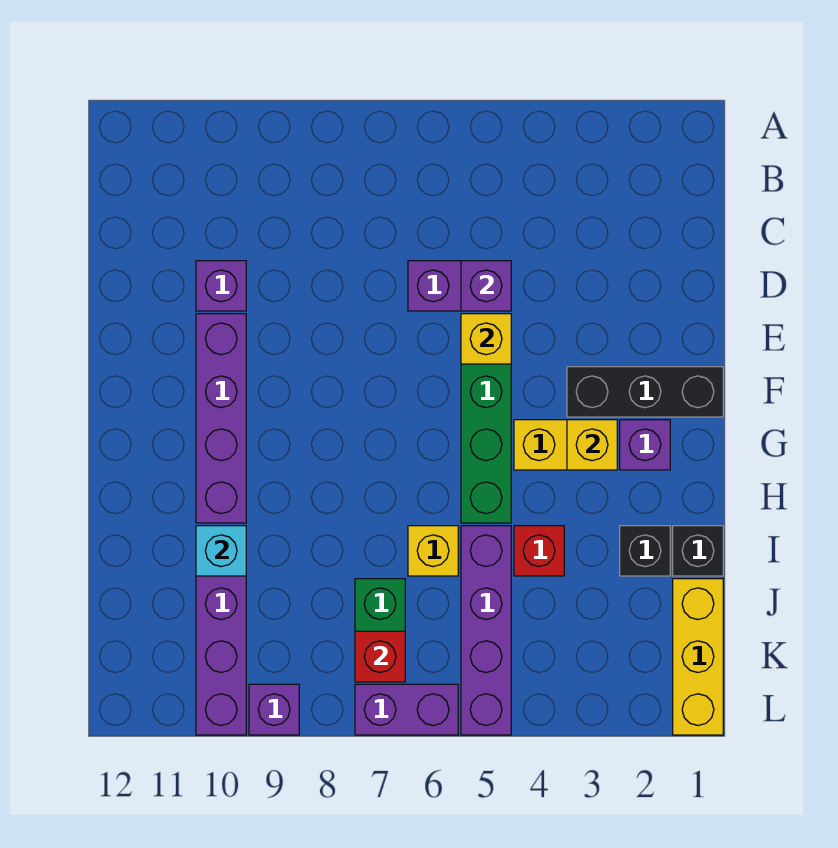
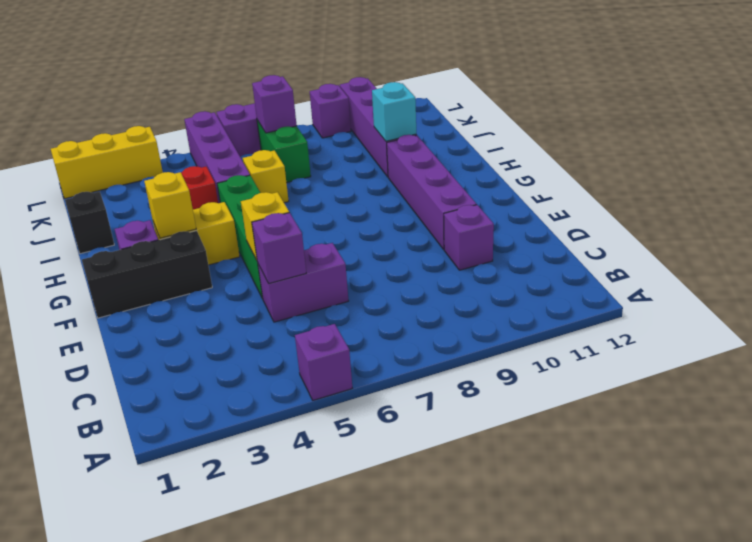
none -> purple brick A5 level 1
black brick I2 level 1 -> none
yellow brick J1:L1 level 1 -> yellow brick L1:L3 level 1
red brick K7 level 2 -> purple brick K7 level 2

